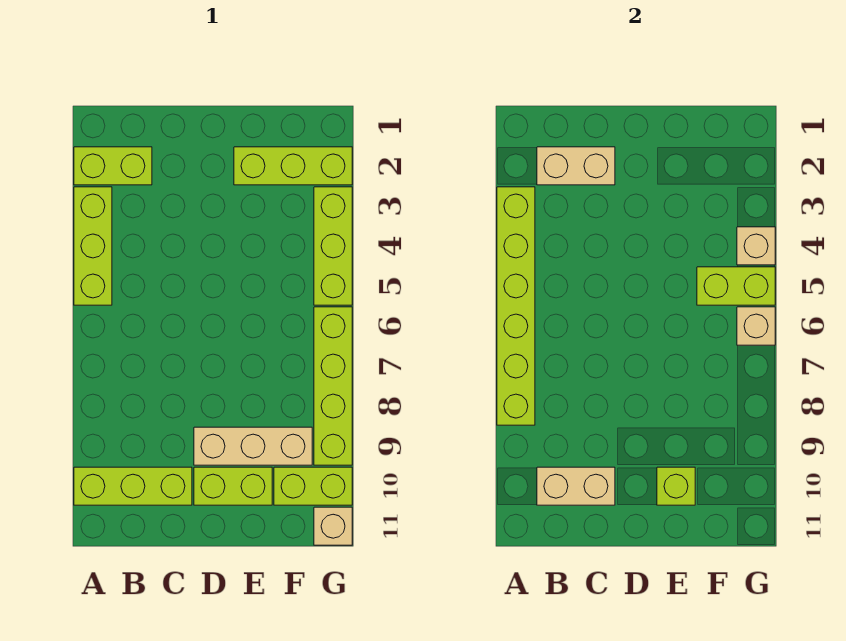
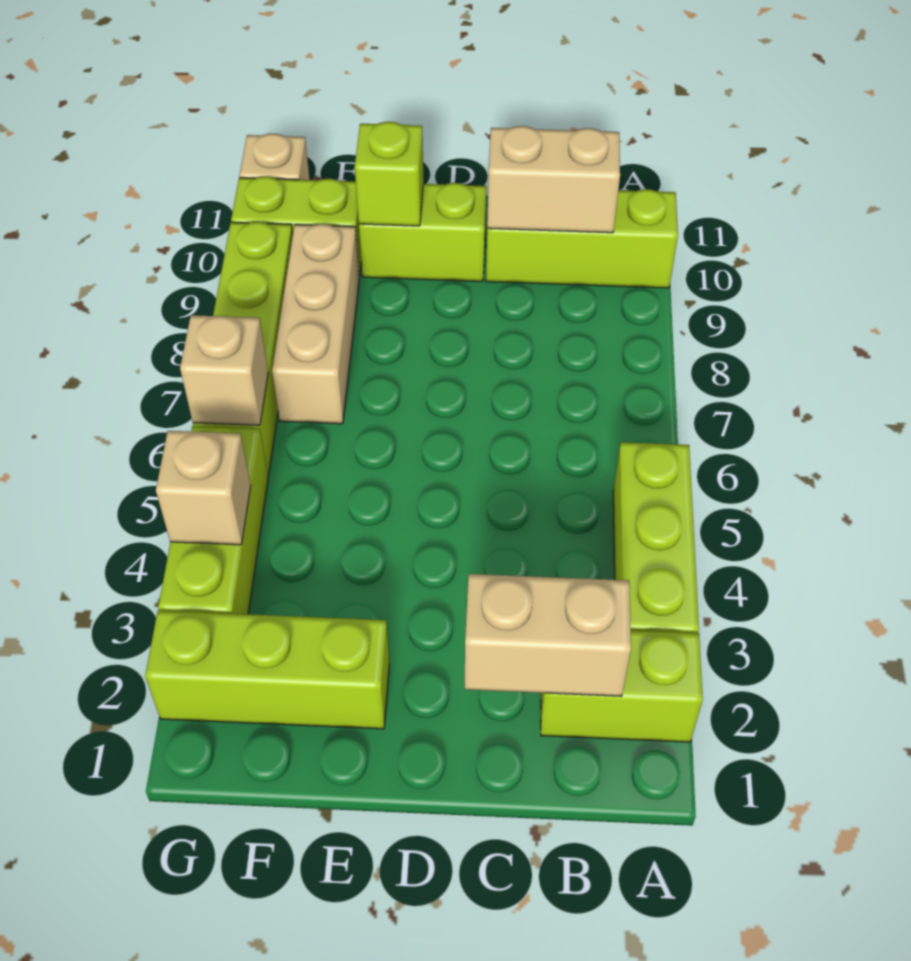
lime brick A3:A8 level 2 -> none
tan brick D9:F9 level 1 -> tan brick F7:F9 level 1
lime brick F5:G5 level 2 -> none

